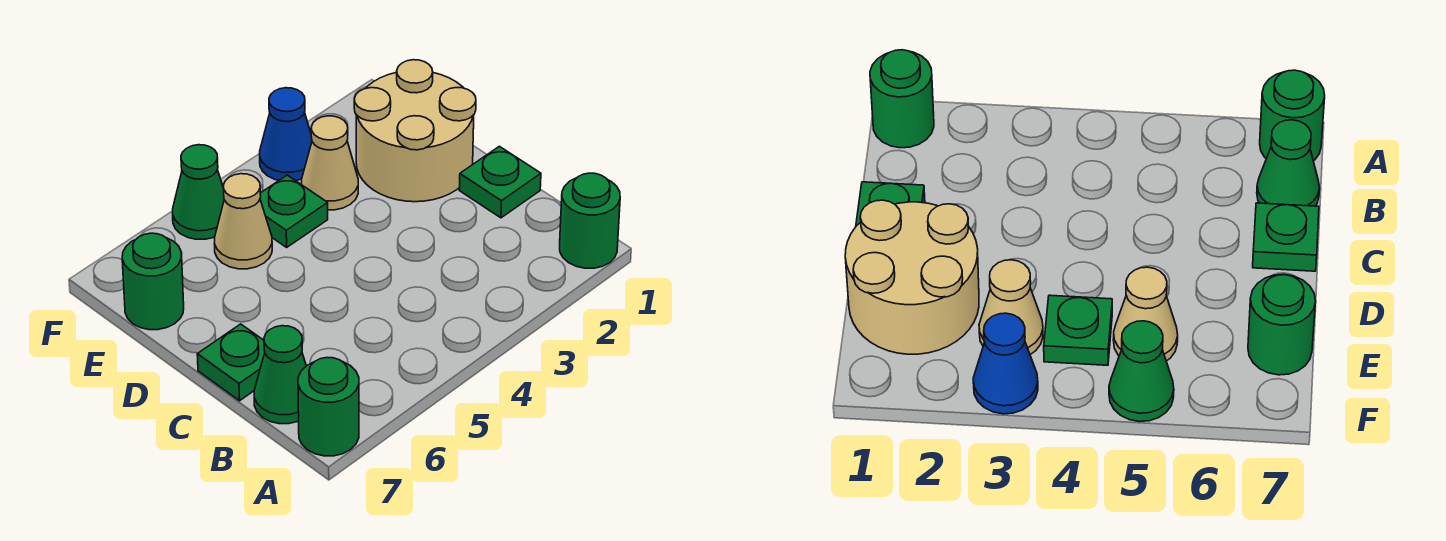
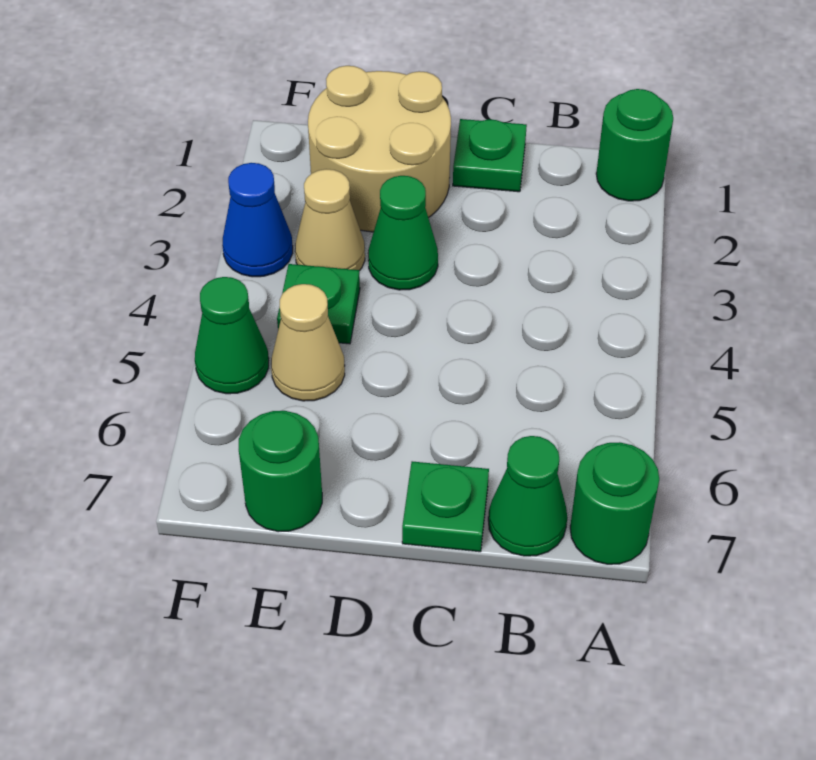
none -> green cone D3 level 1

